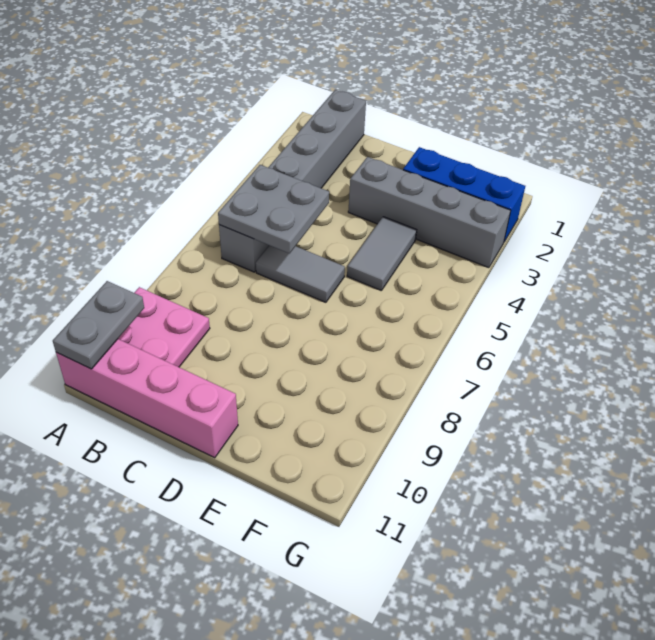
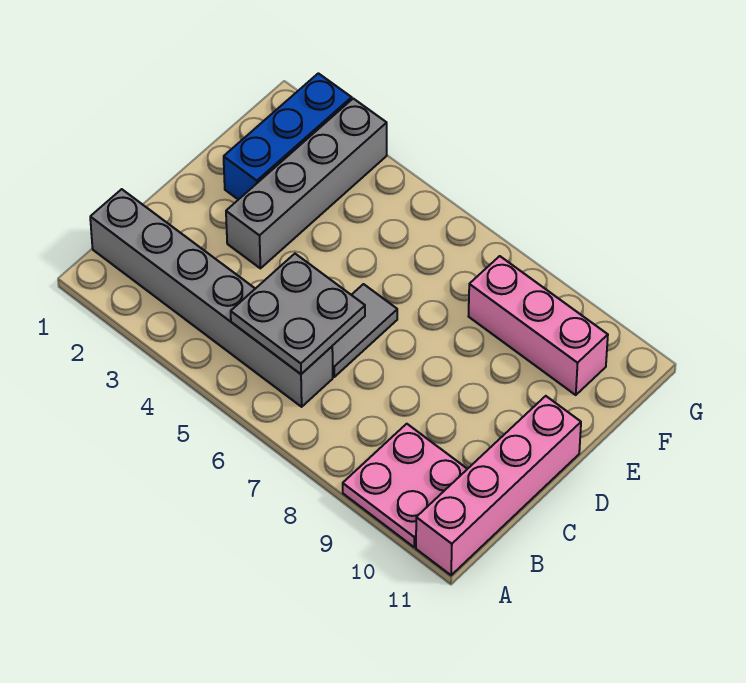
grey plate A10:A11 level 2 -> none
grey tile E4:E5 level 1 -> none
none -> pink brick F8:F10 level 1

